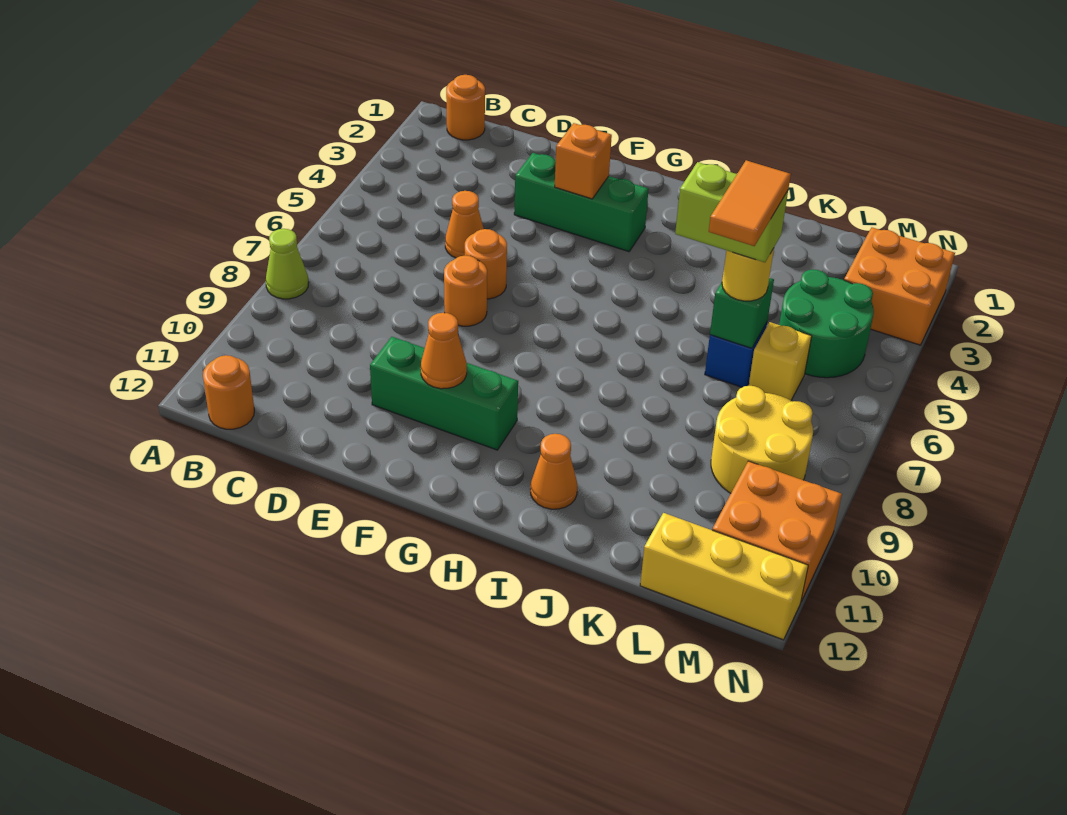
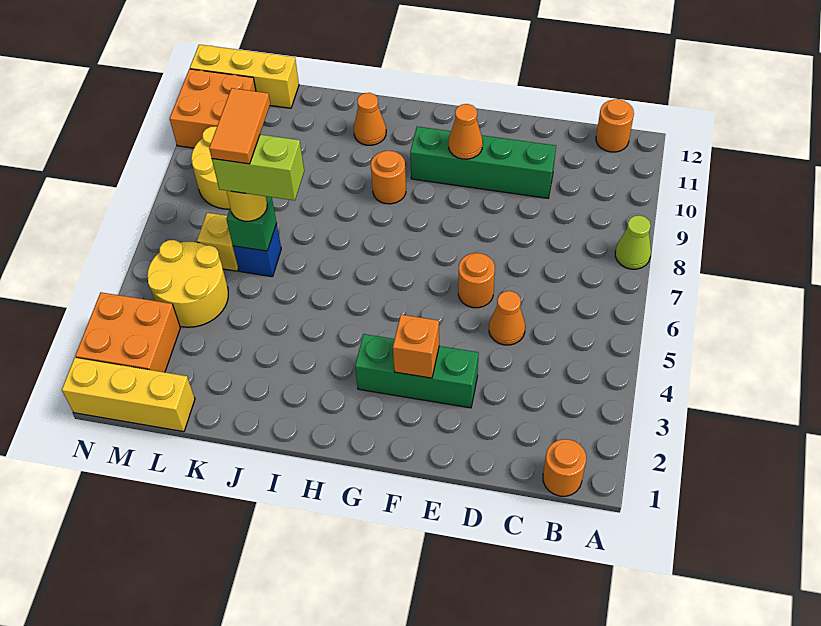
orange round brick E7 level 1 -> orange round brick H9 level 1
green brick E10:G10 level 1 -> green brick D10:G10 level 1
none -> yellow brick L1:N1 level 1
green round brick L4:M5 level 1 -> yellow round brick L4:M5 level 1

